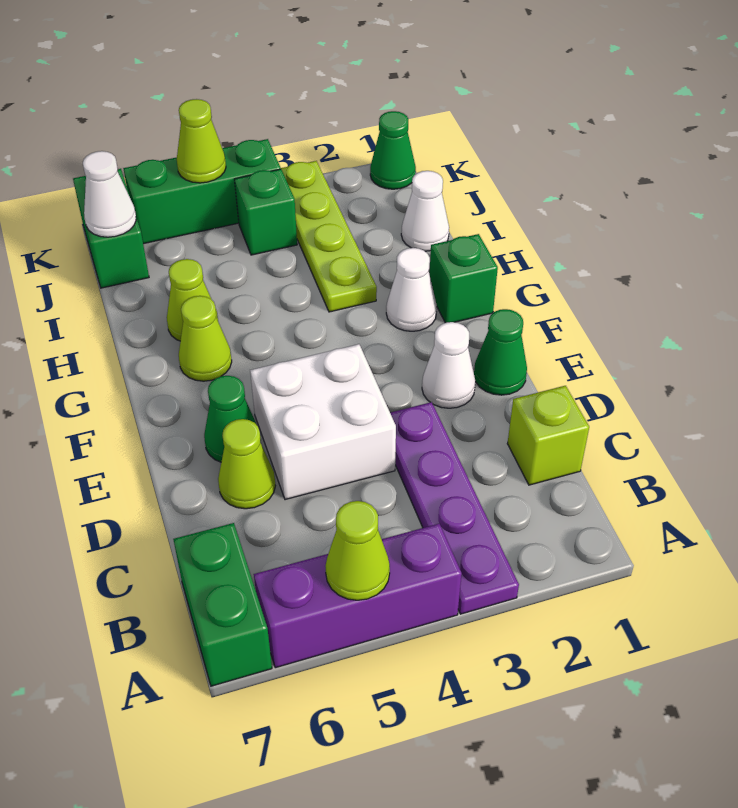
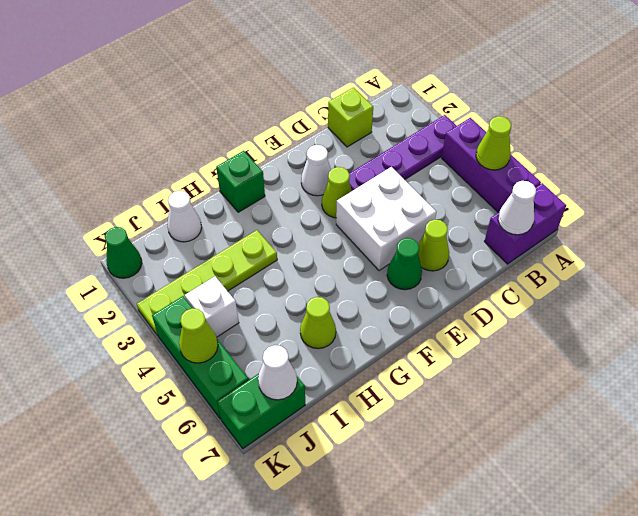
green brick A7:B7 level 1 -> purple brick A7:B7 level 1
green cone E1 level 1 -> none
white cone G2 level 1 -> white cone B7 level 2
lime cone G6 level 1 -> lime cone E3 level 1
green brick J4 level 1 -> white brick J4 level 1

